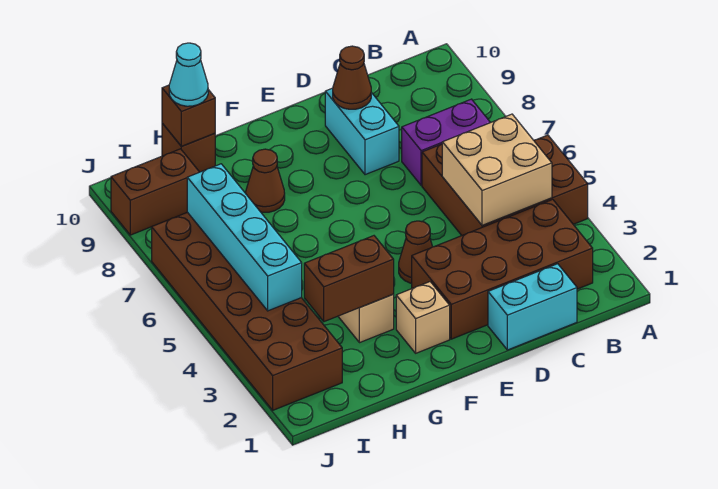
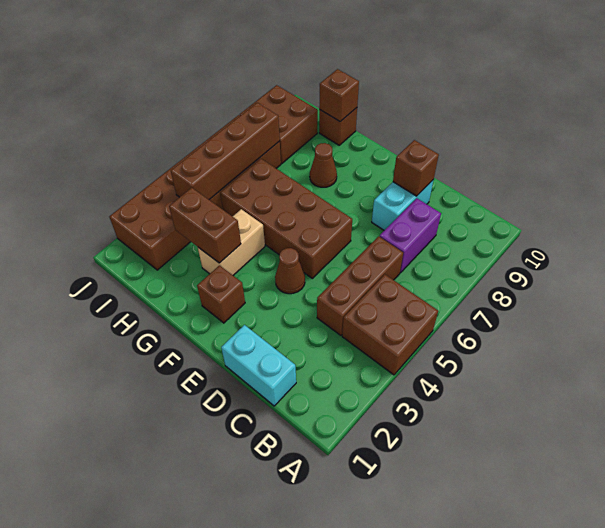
brown brick B2:E3 level 1 -> brown brick E5:H6 level 1
tan brick B4:C5 level 2 -> none
purple brick B7:C7 level 1 -> purple brick C7:C8 level 1
brown cone D9 level 2 -> brown brick D9 level 2
tan brick F2 level 1 -> brown brick F2 level 1
cyan cone H10 level 3 -> none
cyan brick I4:I7 level 2 -> brown brick I4:I7 level 2
brown brick I9:J9 level 1 -> brown brick I8:J9 level 1

